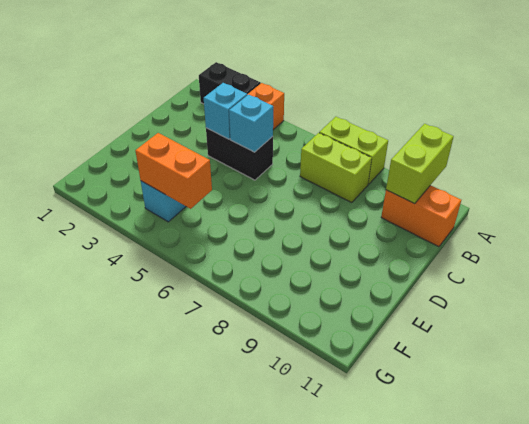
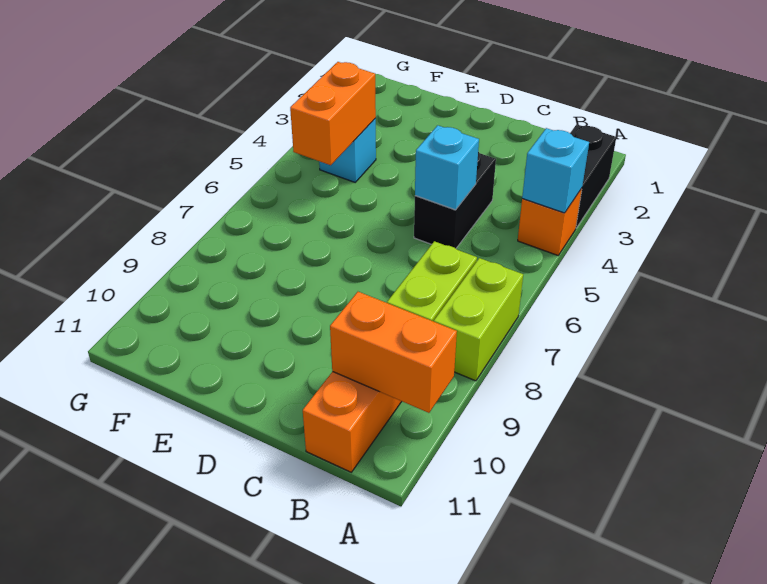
lime brick A10:B10 level 2 -> orange brick A10:B10 level 2
cyan brick C4 level 2 -> cyan brick A4 level 2

